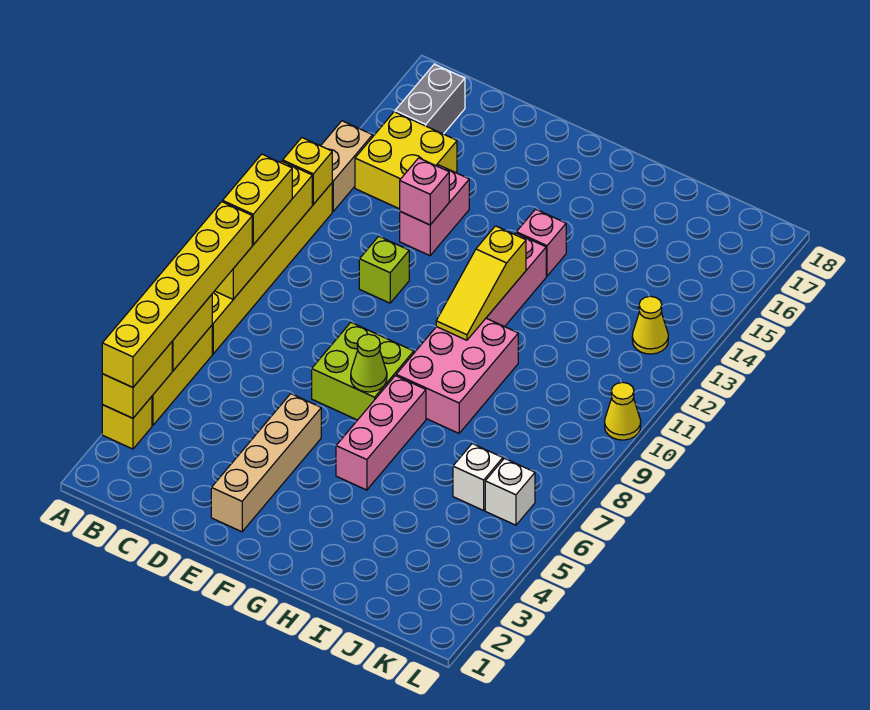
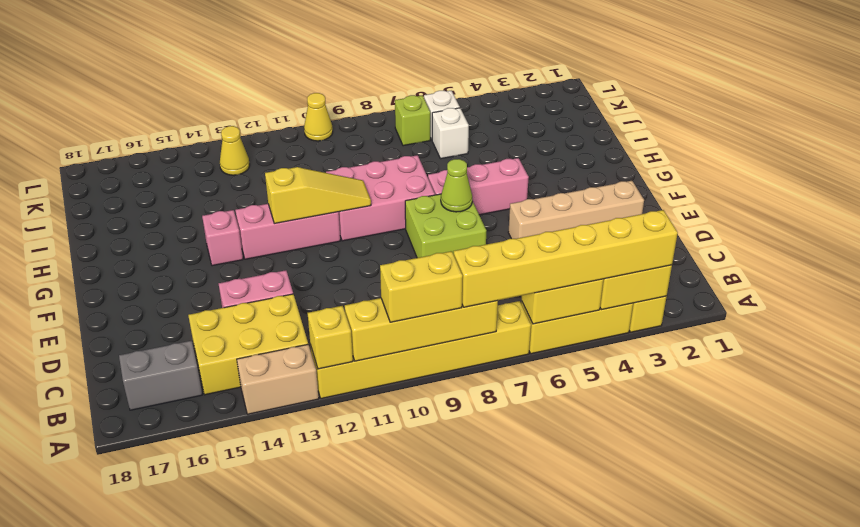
yellow brick B14:C15 level 1 -> yellow brick B13:C15 level 1
lime brick D11 level 1 -> lime brick K7 level 1
pink brick D13 level 2 -> none

